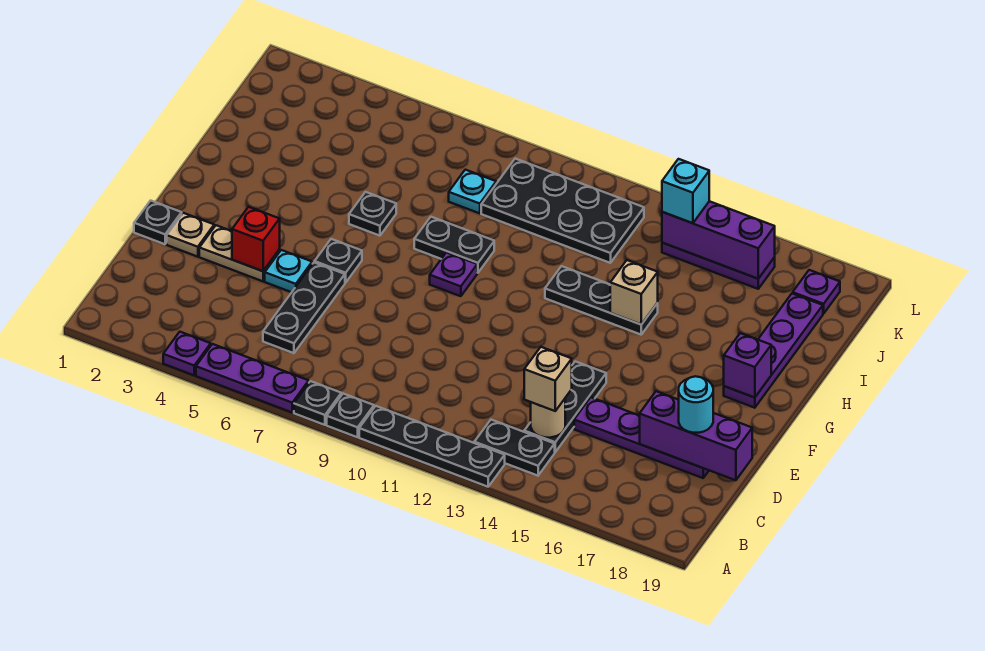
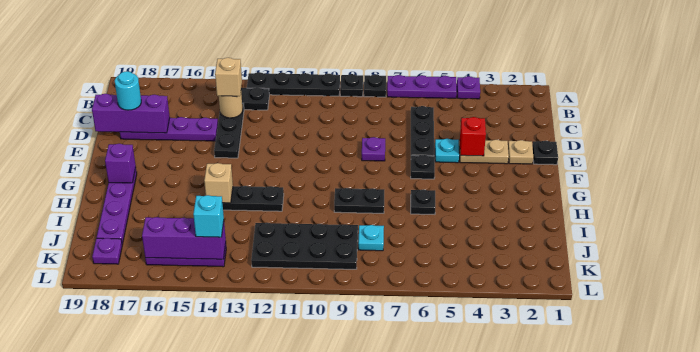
purple plate G9 level 1 -> purple plate E8 level 1

